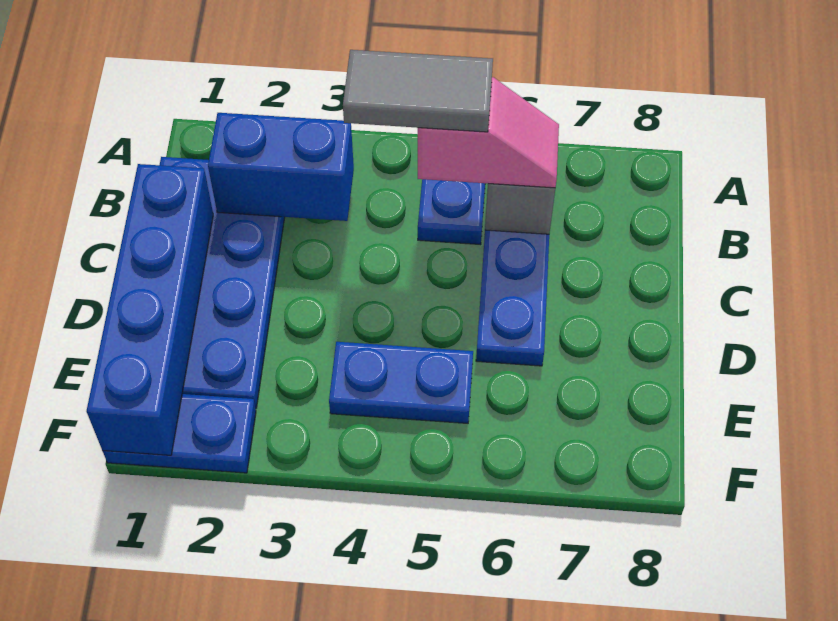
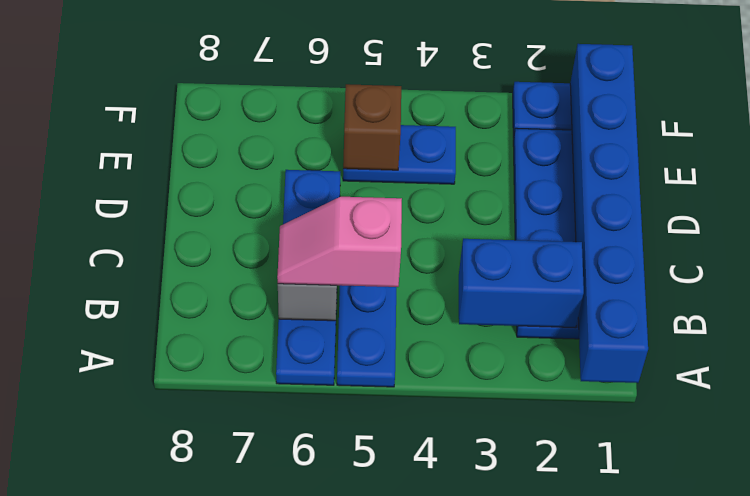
grey tile B4:B5 level 4 -> none
blue brick C1:F1 level 2 -> blue brick A1:F1 level 2
none -> brown brick E5 level 2

